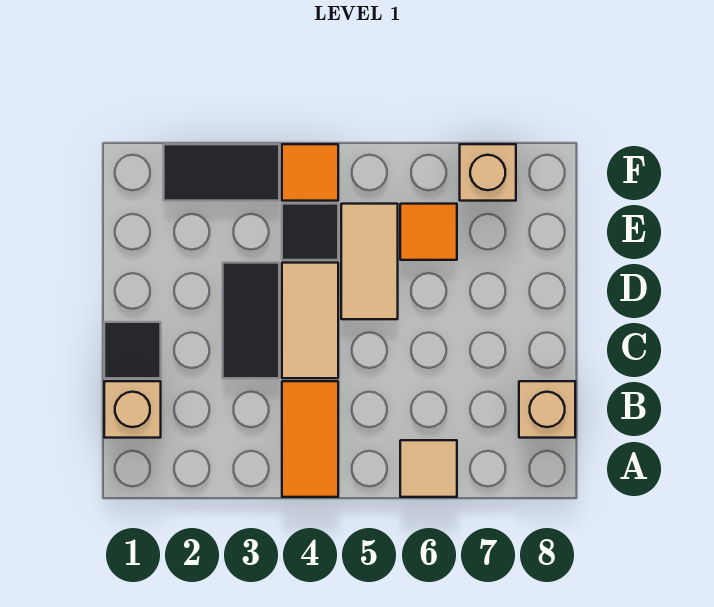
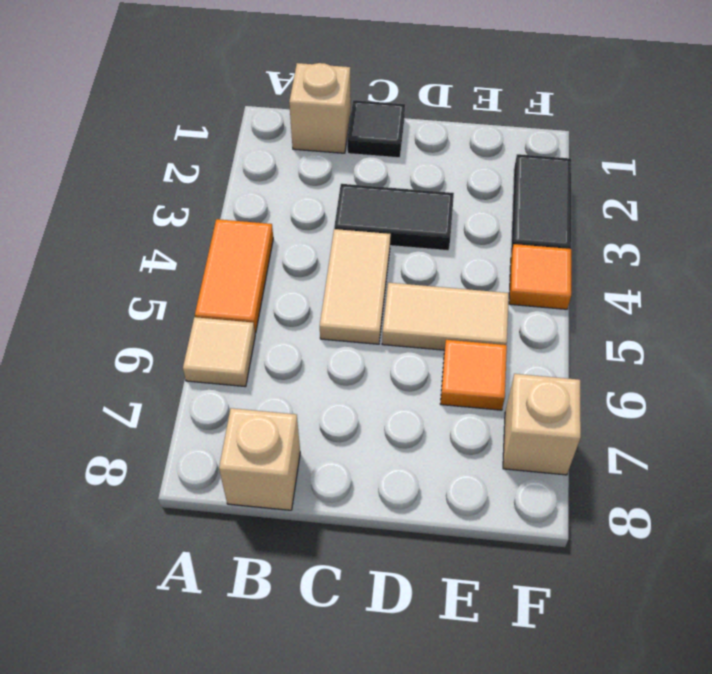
orange tile A4:B4 level 1 -> orange tile A4:A5 level 1
tan tile C4:D4 level 1 -> tan tile C4:C5 level 1
black tile E4 level 1 -> none

